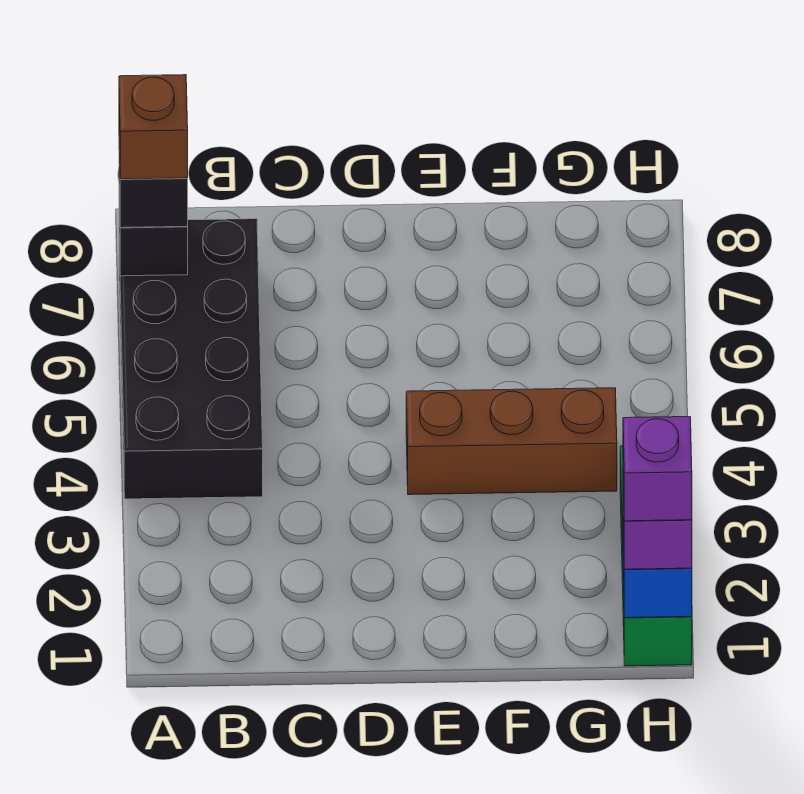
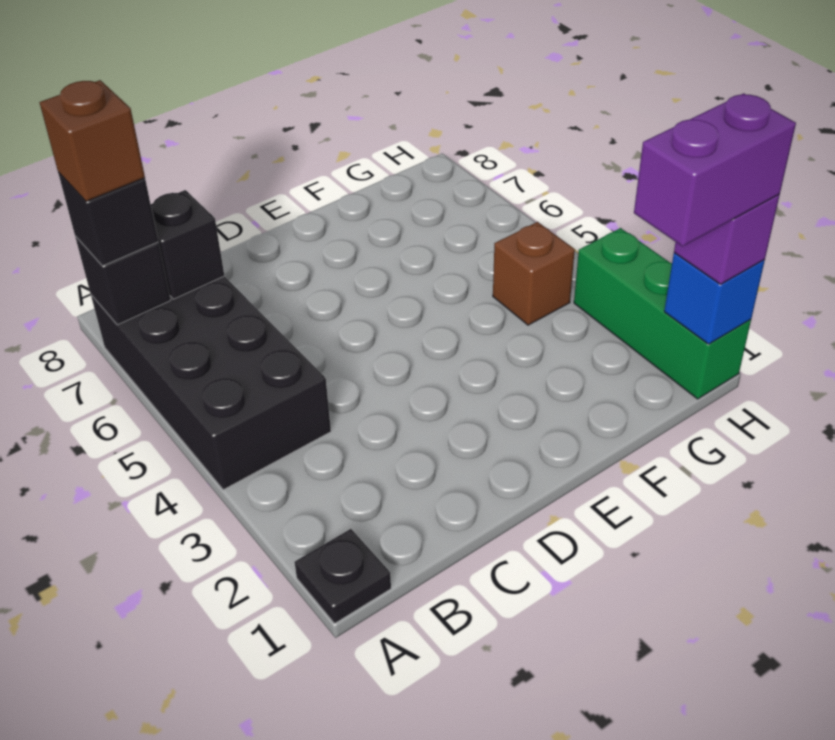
none -> black plate A1 level 1
none -> black brick B7 level 2
brown brick E4:G4 level 1 -> brown brick G4 level 1
purple brick H1 level 4 -> purple brick G1:H1 level 4

